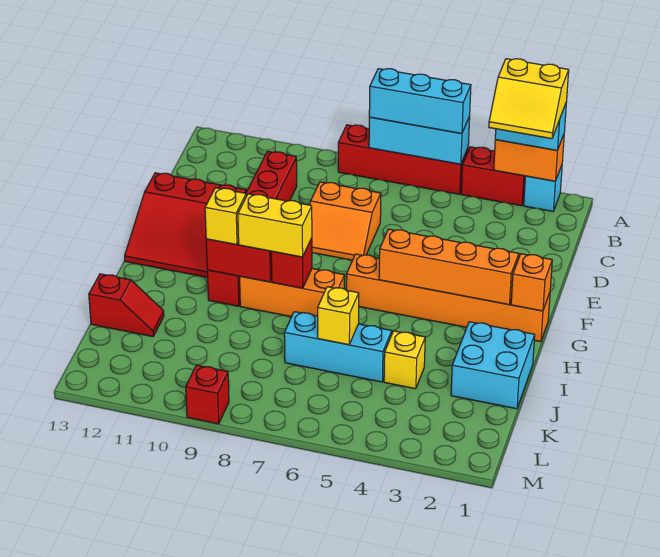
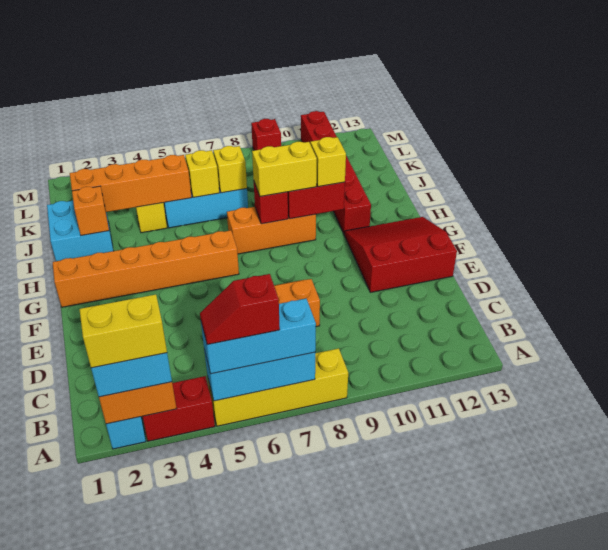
red brick A5:A8 level 1 -> yellow brick A5:A8 level 1
red brick C10:H10 level 1 -> red brick H11:M11 level 1
orange brick G1 level 2 -> orange brick I2 level 2
orange brick G2:G5 level 2 -> orange brick J2:J5 level 2
none -> yellow brick J7 level 2
red slope J12:J13 level 1 top 13 -> red slope A5:A6 level 4 top 6

